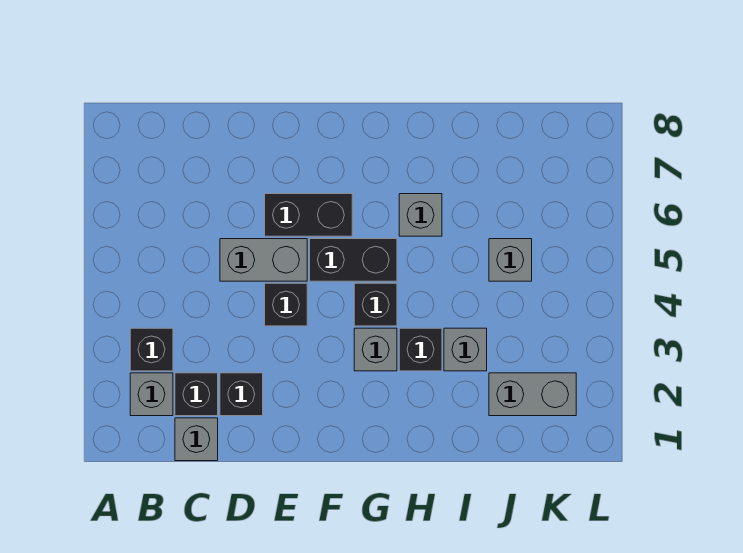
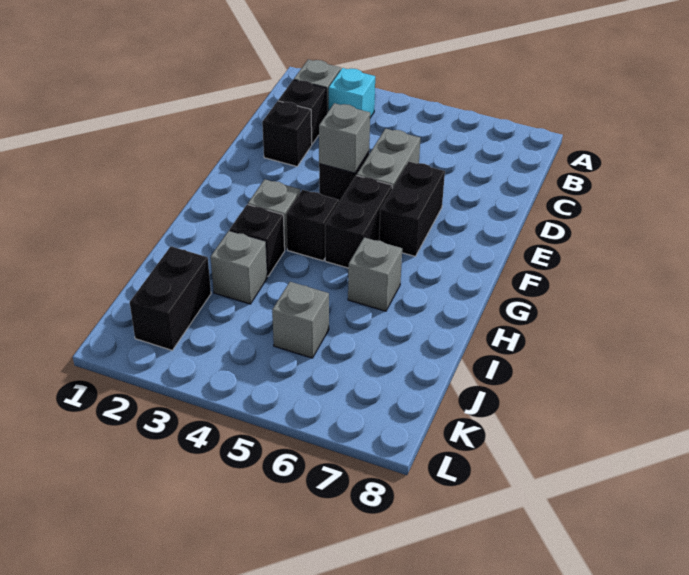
black brick B3 level 1 -> cyan brick B3 level 1
grey brick C1 level 1 -> grey brick E4 level 2
grey brick J2:K2 level 1 -> black brick J2:K2 level 1

